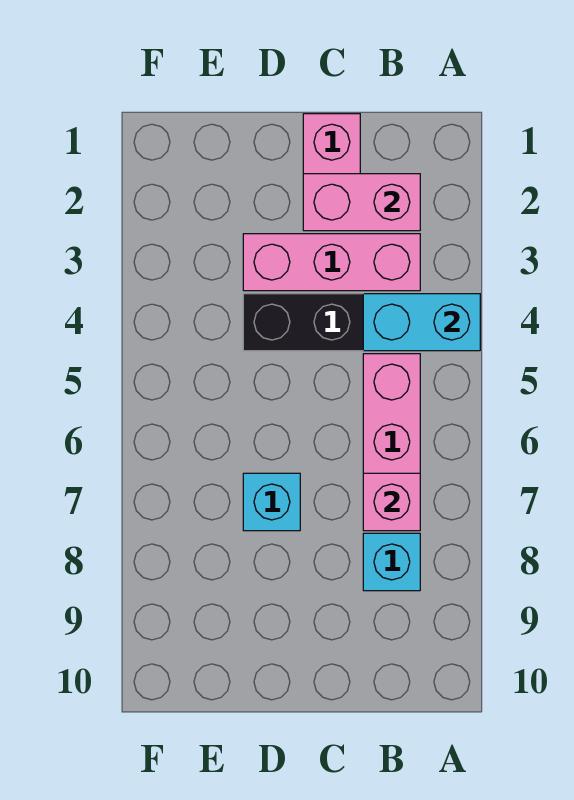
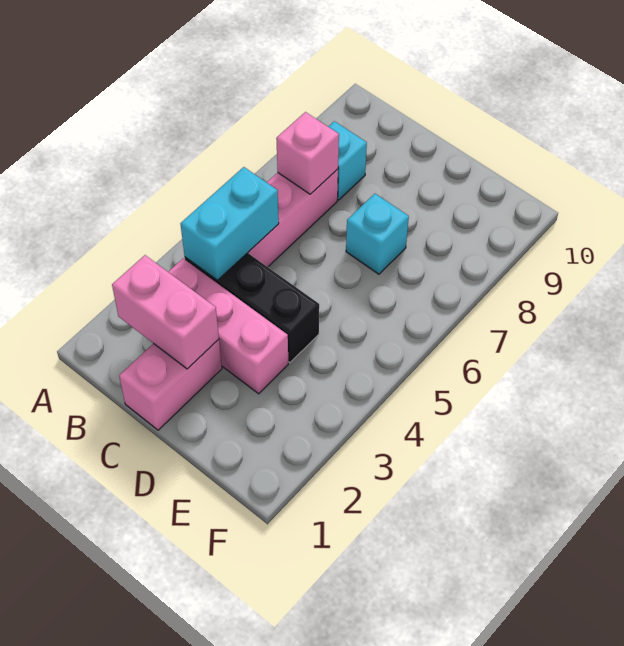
cyan brick A4:B4 level 2 -> cyan brick B4:B5 level 2

